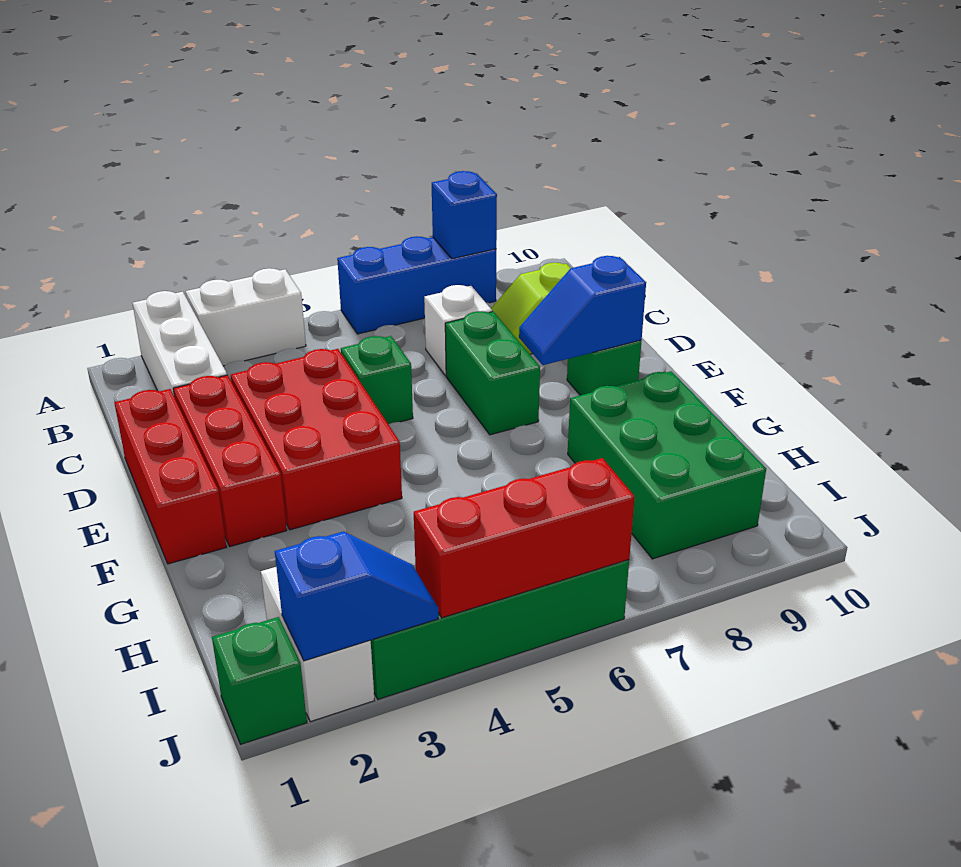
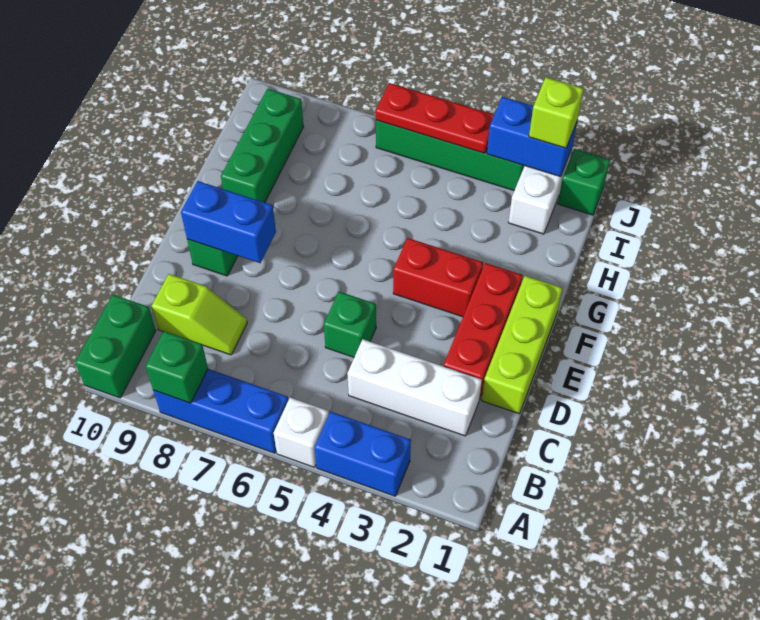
white brick A2:C2 level 1 -> white brick C2:C4 level 1
white brick A3:A4 level 1 -> blue brick A3:A4 level 1
blue brick A8 level 2 -> green brick A8 level 2
white brick C7 level 1 -> white brick A5 level 1
red brick D1:F1 level 1 -> lime brick D1:F1 level 1
red brick D3:F4 level 1 -> red brick F3:F4 level 1
green brick D7:E7 level 1 -> green brick A10:B10 level 1
blue slope E8:E9 level 2 top 9 -> blue brick E8:E9 level 2
green brick G8:I9 level 1 -> green brick G9:I9 level 1
blue slope J2:J3 level 2 top 2 -> blue brick J2:J3 level 2
none -> lime brick J2 level 3
red brick J4:J6 level 2 -> red plate J4:J6 level 2

